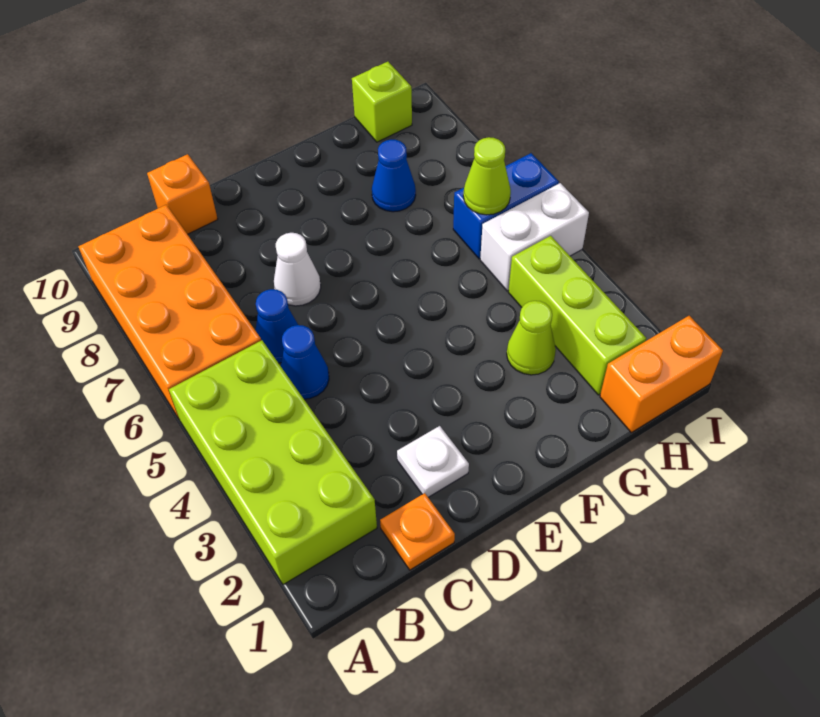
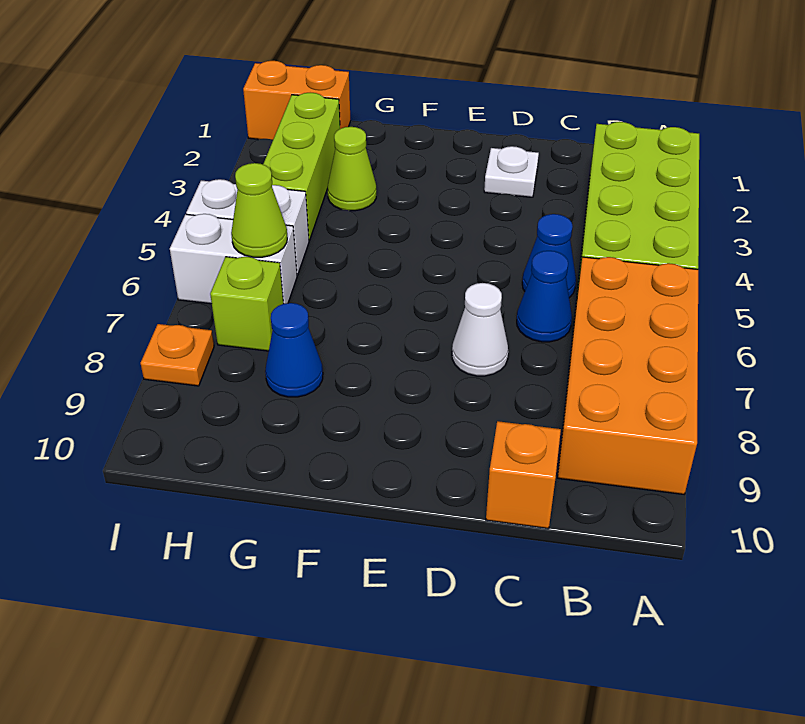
orange plate C1 level 1 -> orange plate I8 level 1
blue brick H6:I6 level 1 -> white brick H6:I6 level 1
lime brick H10 level 1 -> lime brick H7 level 1

